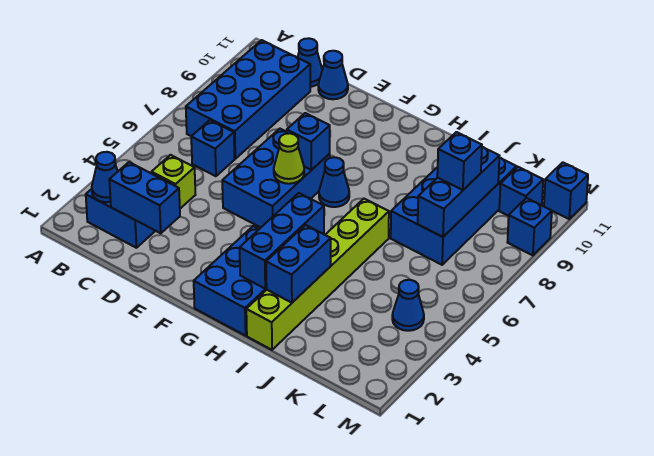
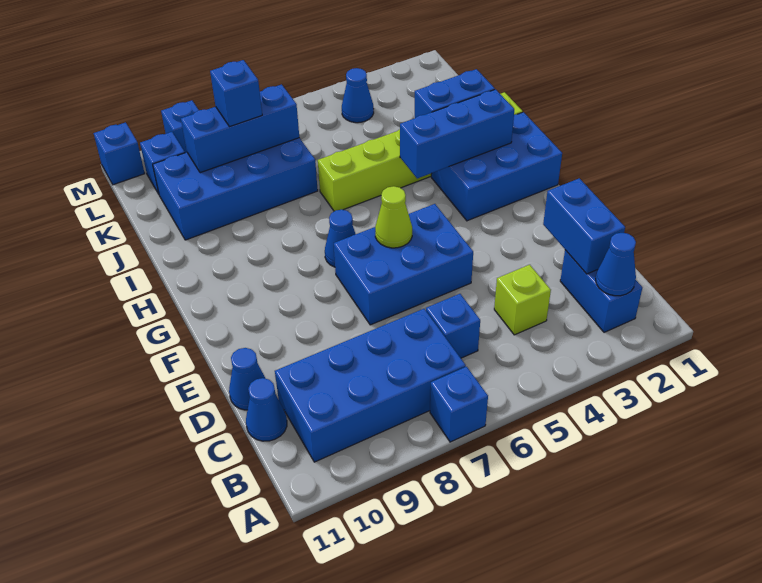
blue brick F7 level 2 -> blue brick A7 level 1

